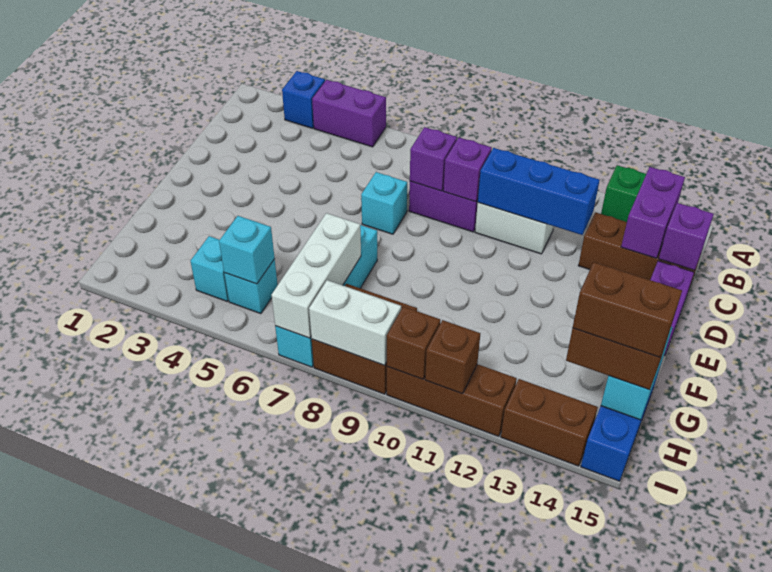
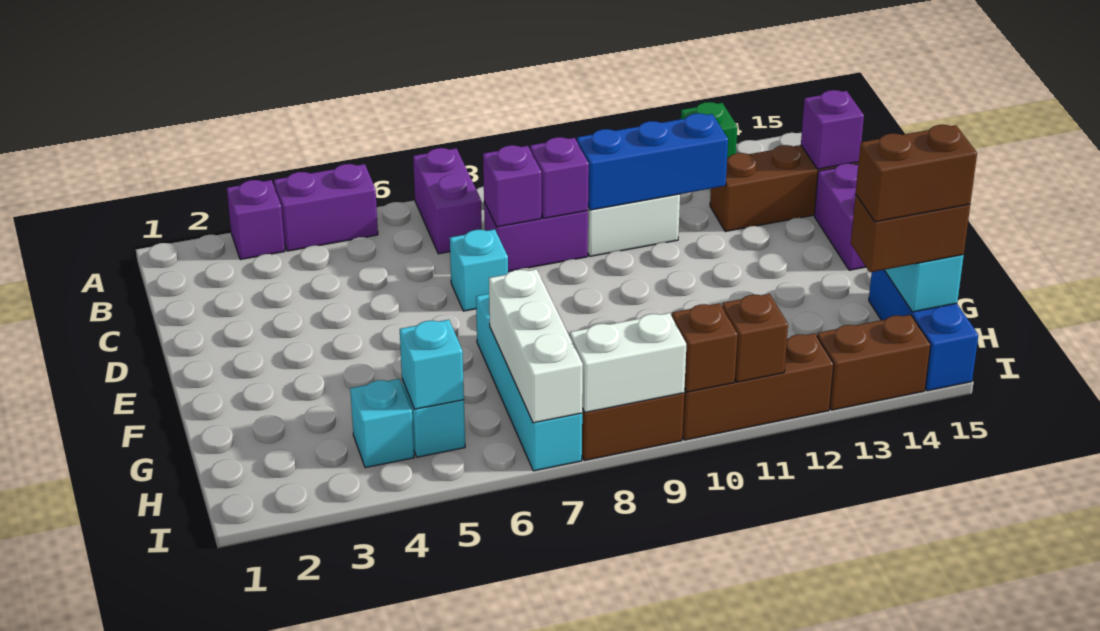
blue brick A3 level 1 -> purple brick A3 level 1
purple brick B14:C14 level 2 -> purple brick A7:B7 level 1

